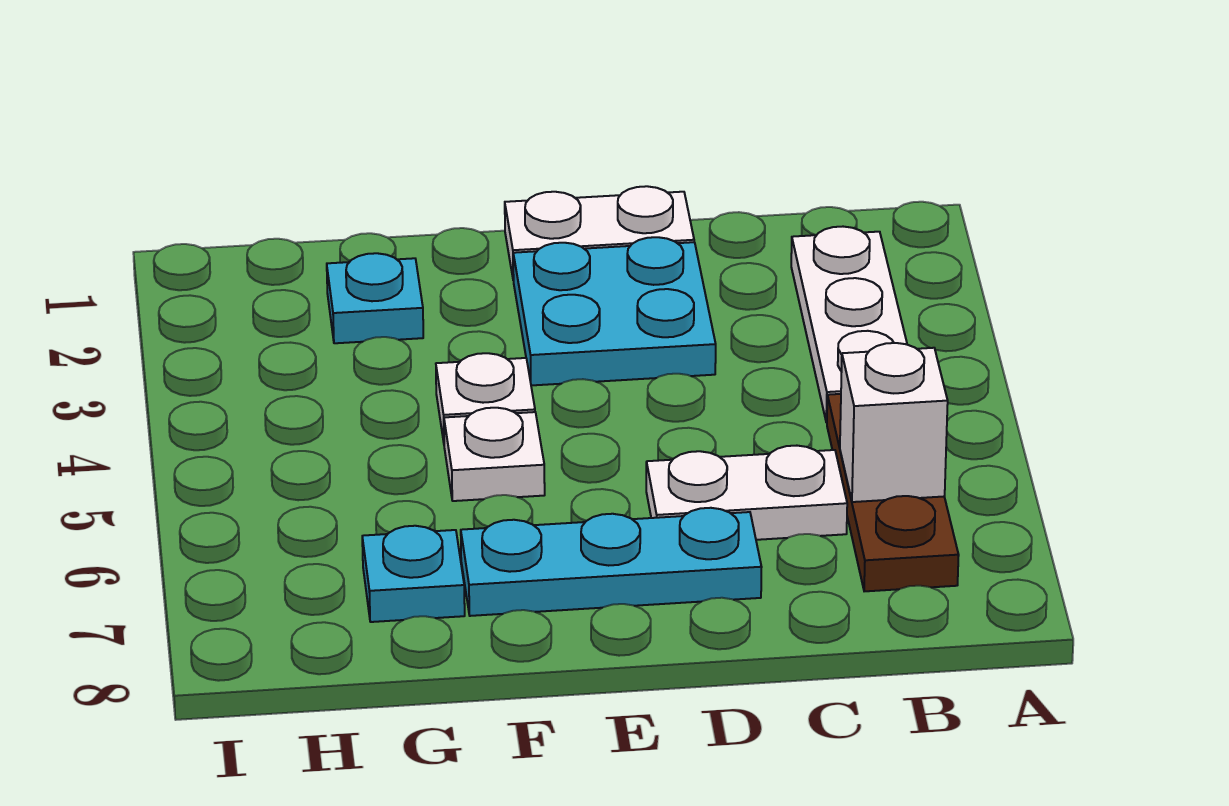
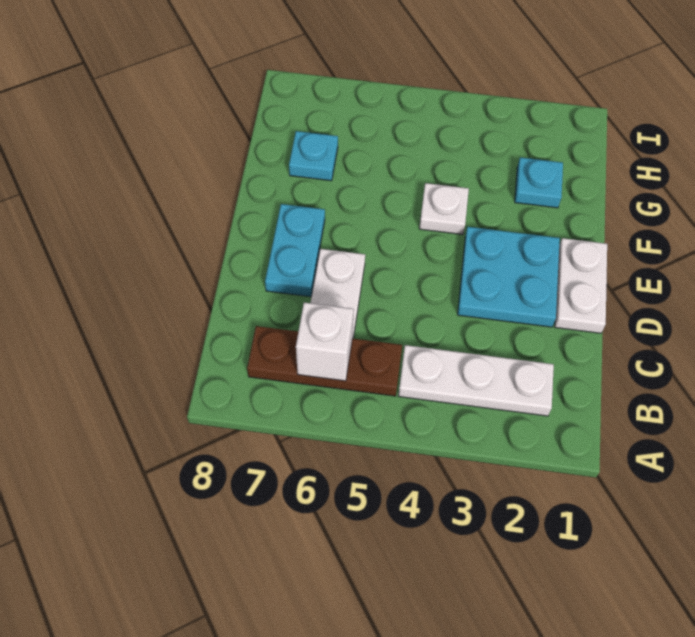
cyan plate D7:F7 level 1 -> cyan plate D7:E7 level 1
white plate F5 level 1 -> none

